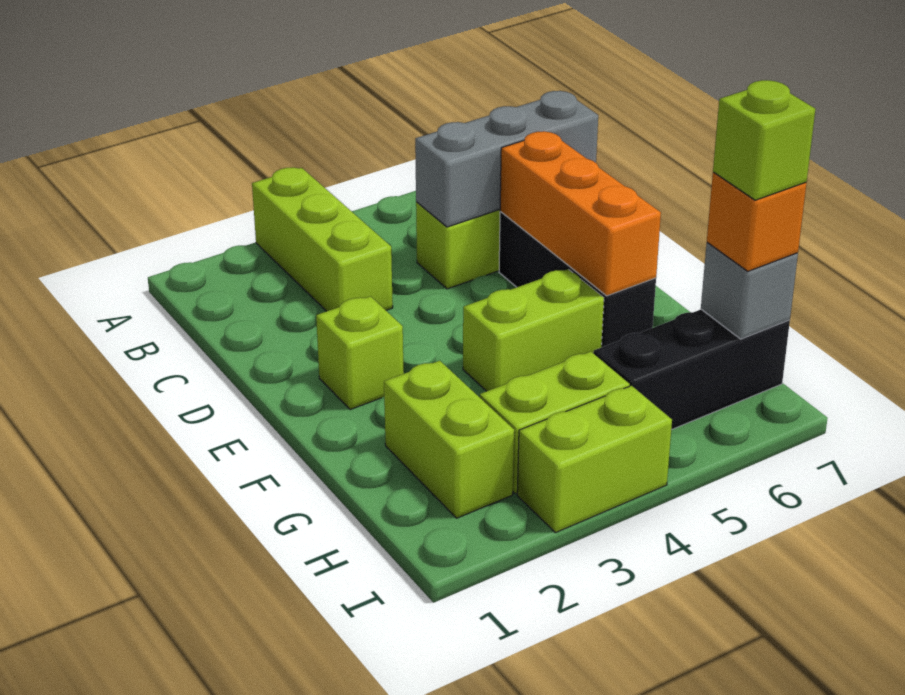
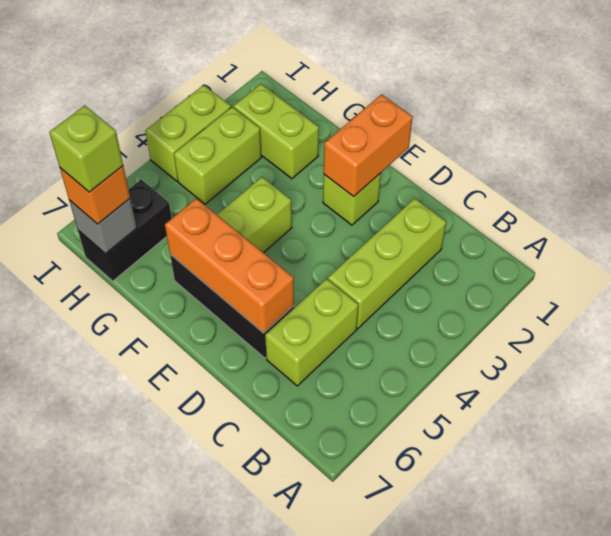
lime brick A3:C3 level 1 -> lime brick C2:C4 level 1
grey brick C5:C7 level 2 -> none
none -> orange brick E1:E2 level 2
black brick H5:H7 level 1 -> black brick H6:H7 level 1

